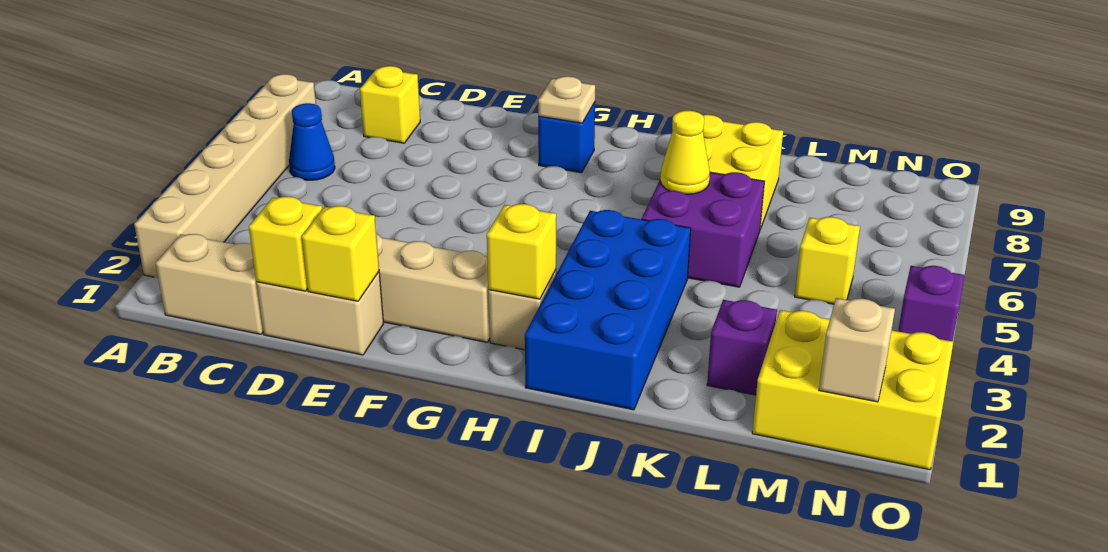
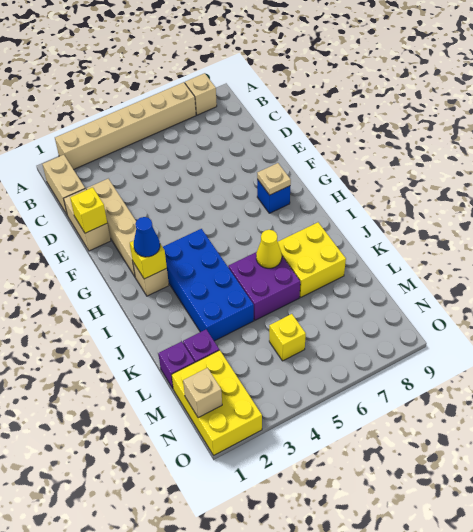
none -> tan brick A8 level 1
blue cone B6 level 1 -> blue cone H2 level 3
yellow brick C8 level 1 -> none
yellow brick D1 level 2 -> none
blue brick I1:J4 level 1 -> blue brick H3:K4 level 1
purple brick O4 level 1 -> purple brick L1 level 1

